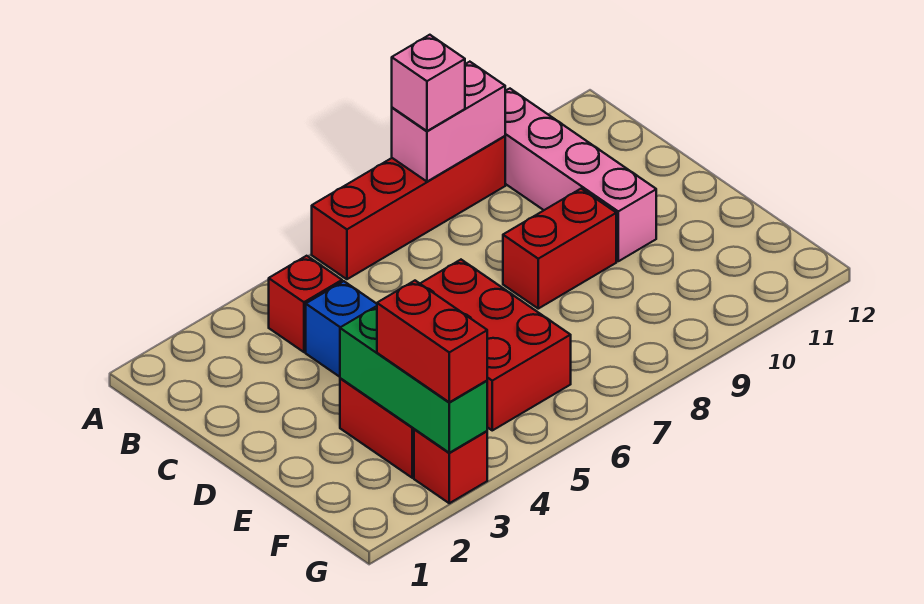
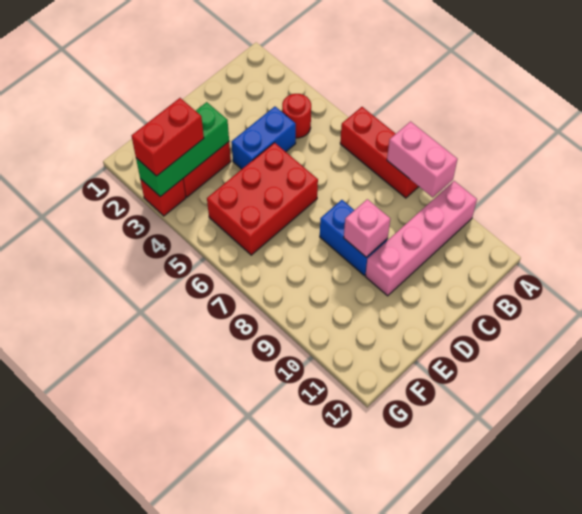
red brick A6:A9 level 1 -> red brick A6:A8 level 1
pink brick A8 level 3 -> pink brick D9 level 2
red brick B4 level 1 -> red round brick B4 level 1
red brick D8:D9 level 1 -> blue brick D8:D9 level 1

